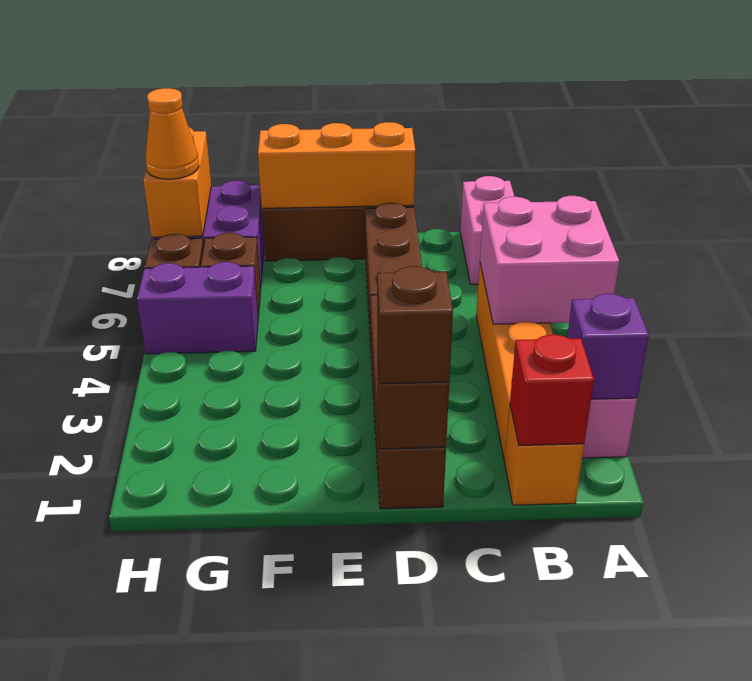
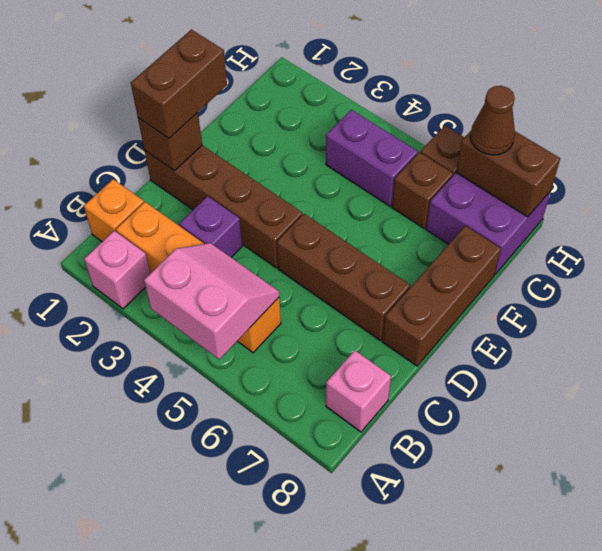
purple brick A2 level 2 -> purple brick C3 level 1
pink brick A4:B5 level 2 -> pink slope A4:B5 level 2 top A
red brick B1 level 2 -> none
pink brick B7:B8 level 1 -> pink brick B8 level 1
brown brick D1 level 3 -> brown brick D1:E1 level 3
orange brick D8:F8 level 2 -> none
purple brick G5:H5 level 1 -> purple brick G4:G5 level 1
orange brick H7:H8 level 2 -> brown brick H7:H8 level 2
orange cone H7 level 3 -> brown cone H7 level 3

